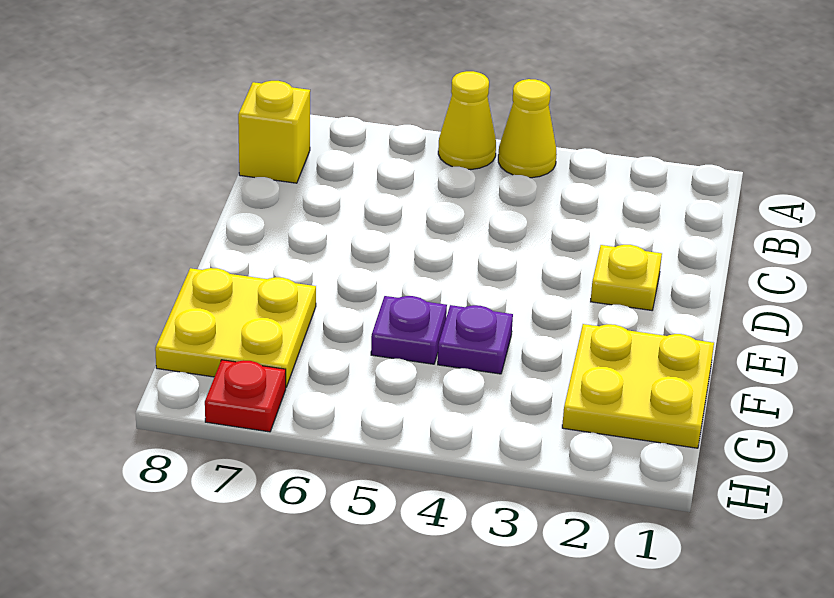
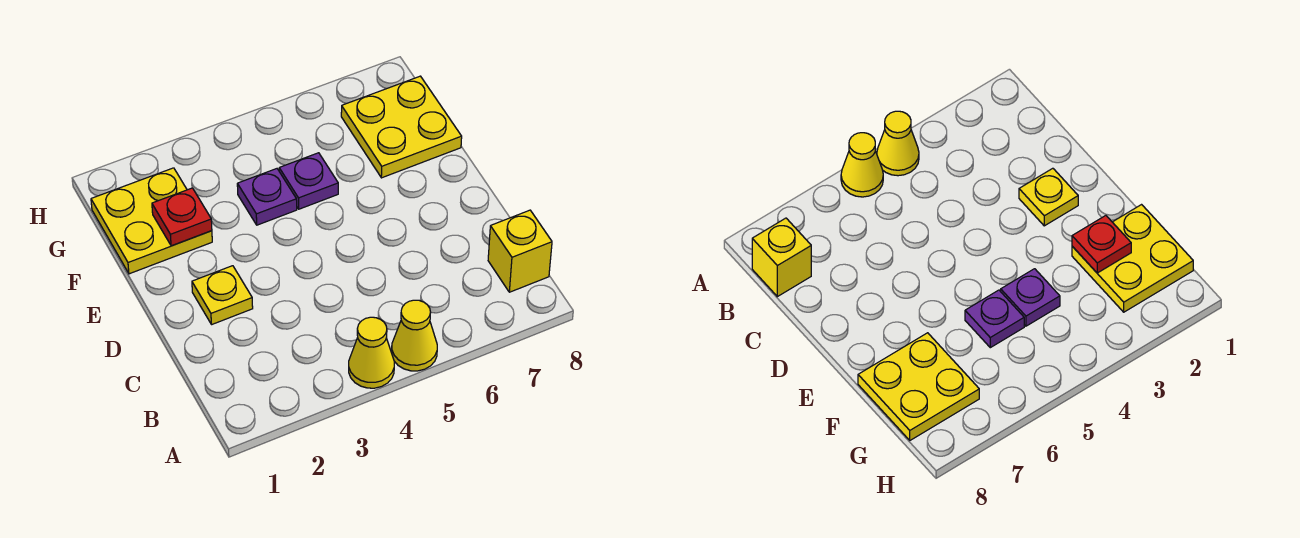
red plate H7 level 1 -> red plate F2 level 2

